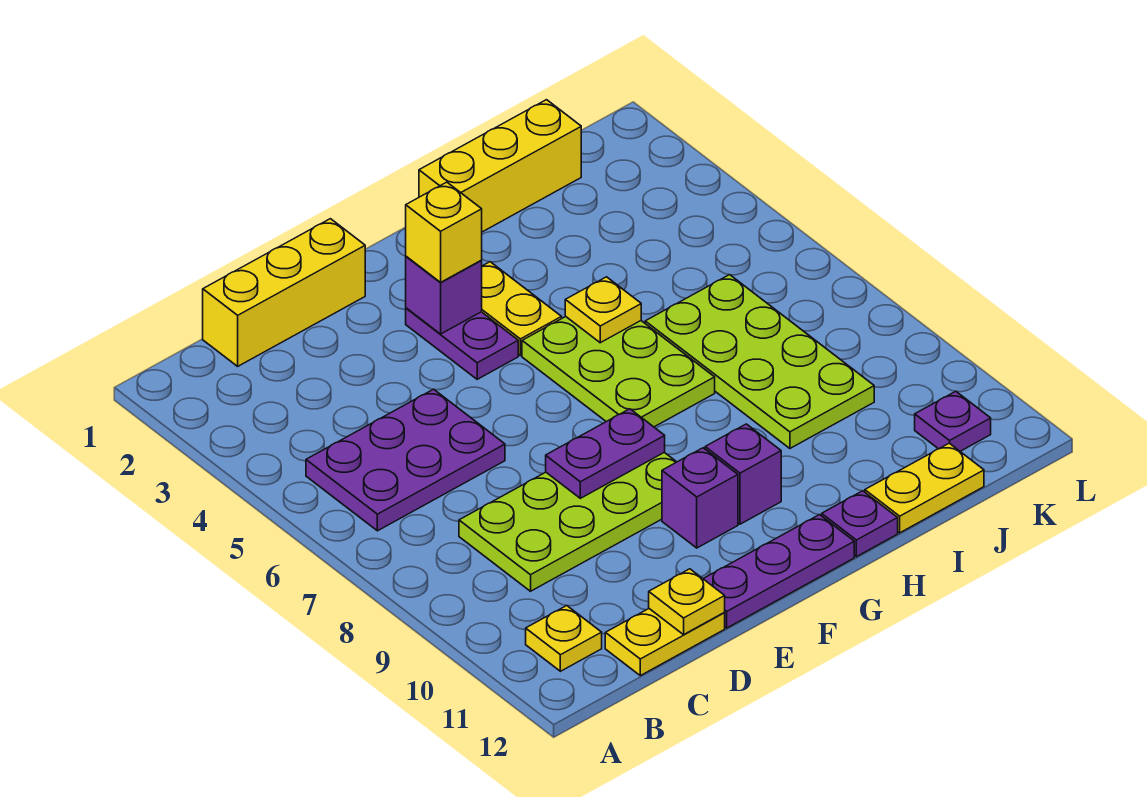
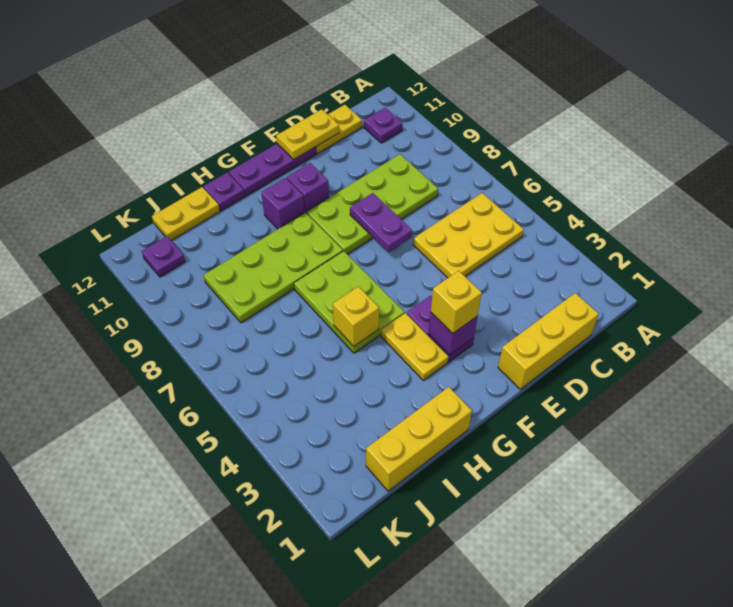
purple plate B5:D6 level 1 -> yellow plate B5:D6 level 1
yellow plate B11 level 1 -> purple plate B11 level 1
yellow plate D12 level 2 -> yellow plate D12:E12 level 2
purple plate E8:F8 level 2 -> purple plate E7:E8 level 2
yellow plate H5 level 2 -> yellow brick H5 level 2
lime plate I6:J9 level 1 -> lime plate G8:J9 level 1

